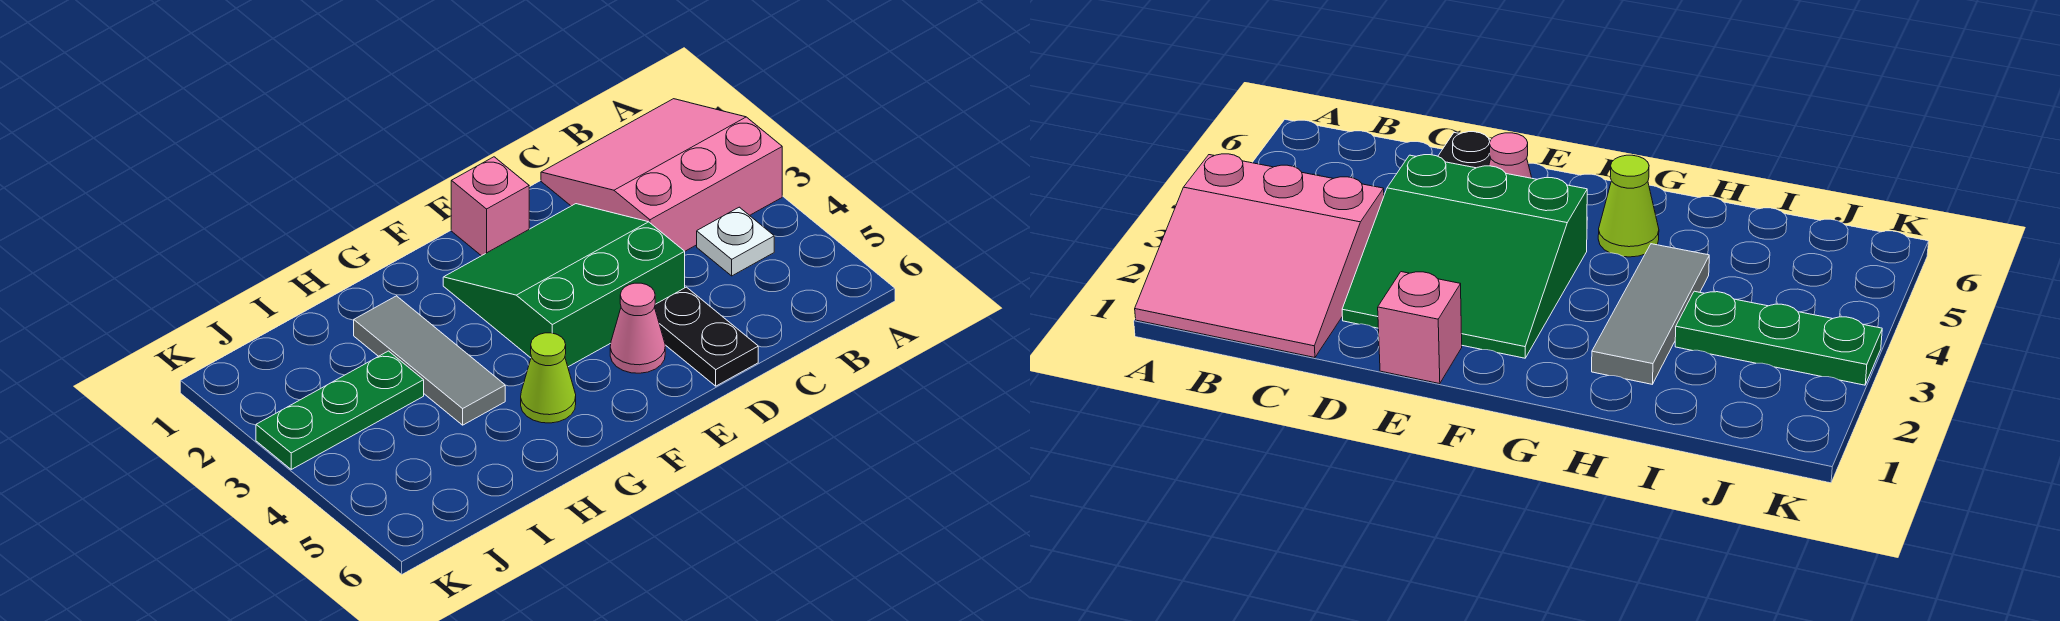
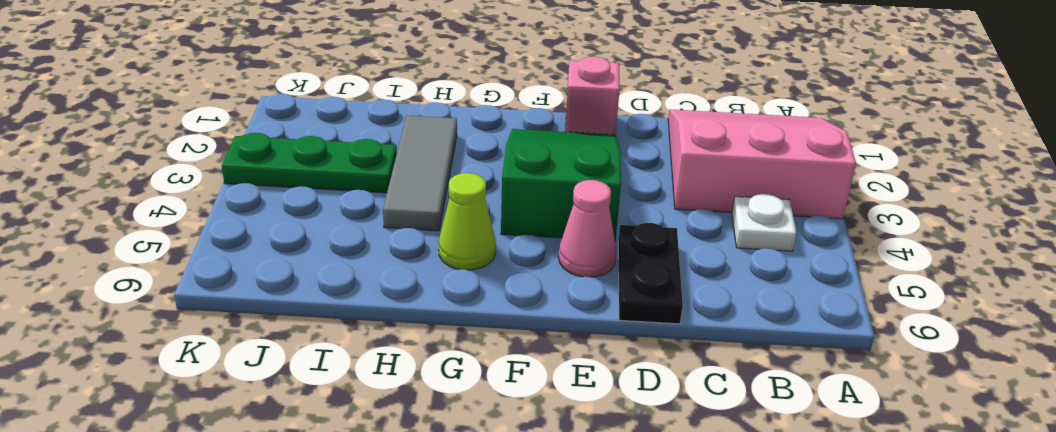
green slope D2:F4 level 1 top 4 -> green slope E2:F4 level 1 top 4

